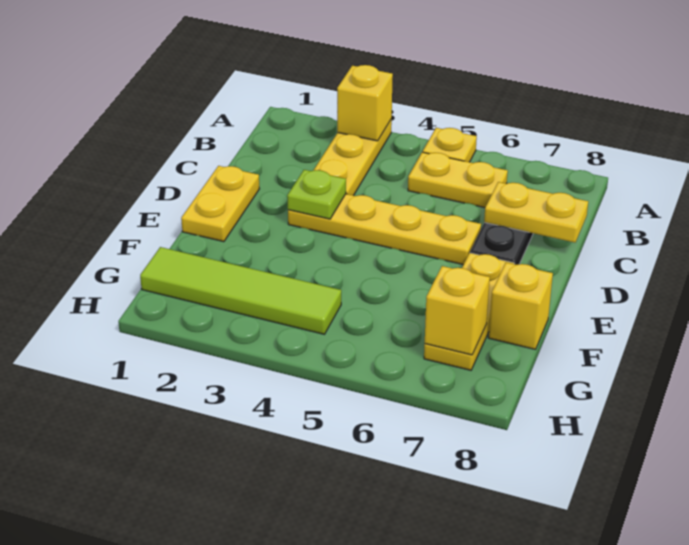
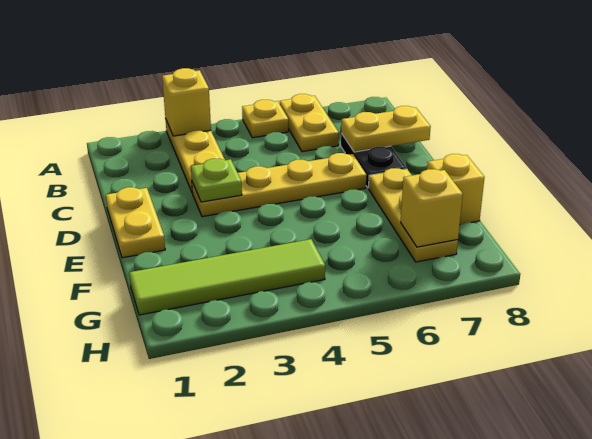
yellow plate B5:B6 level 1 -> yellow plate A6:B6 level 1

